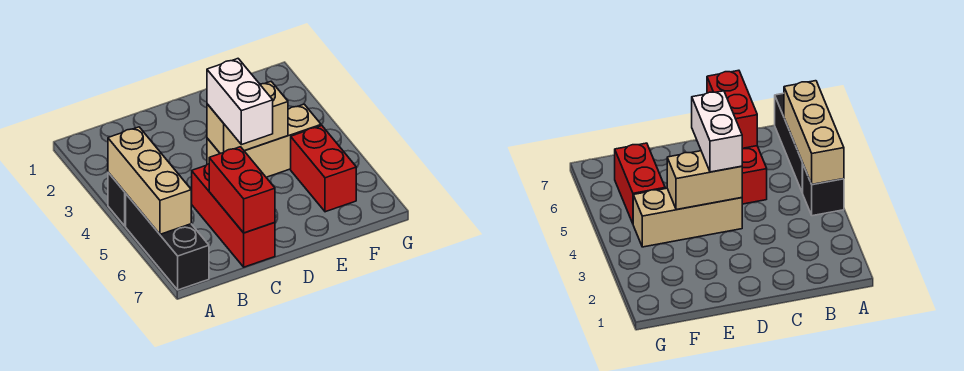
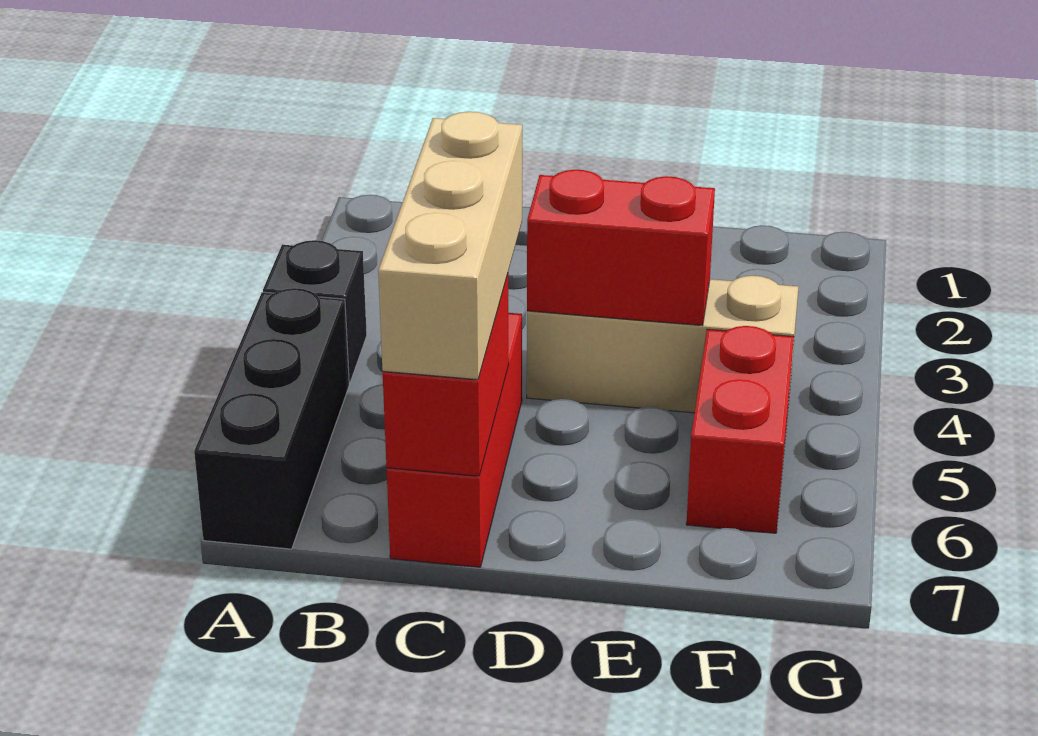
tan brick A4:A6 level 2 -> tan brick C5:C7 level 3
tan brick D4:E4 level 2 -> red brick D4:E4 level 2
white brick D4:D5 level 3 -> none

